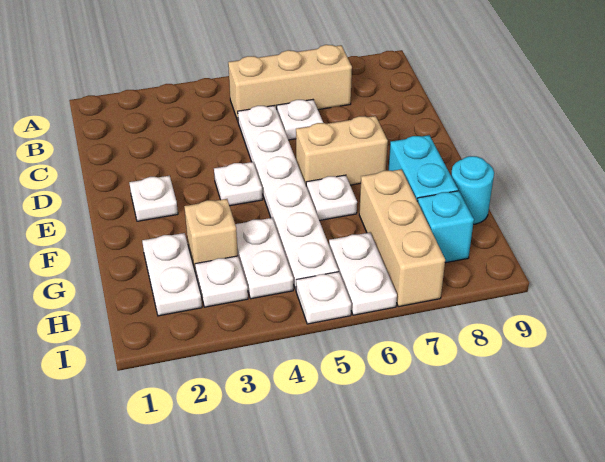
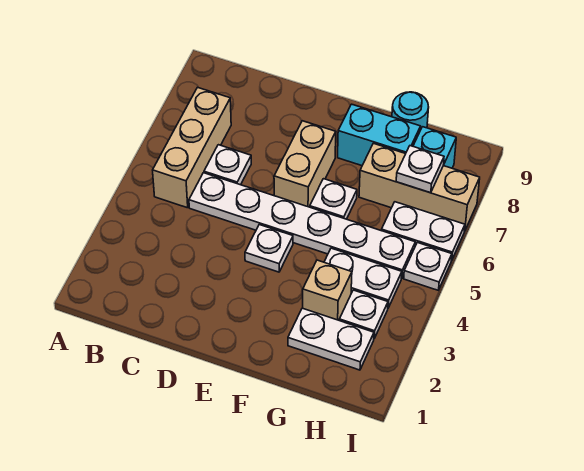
white plate E2 level 1 -> white plate H7 level 2

